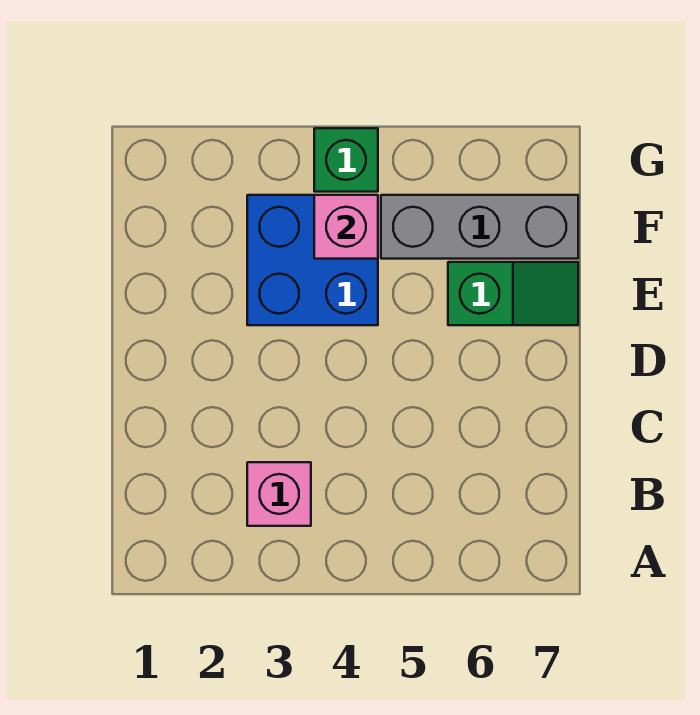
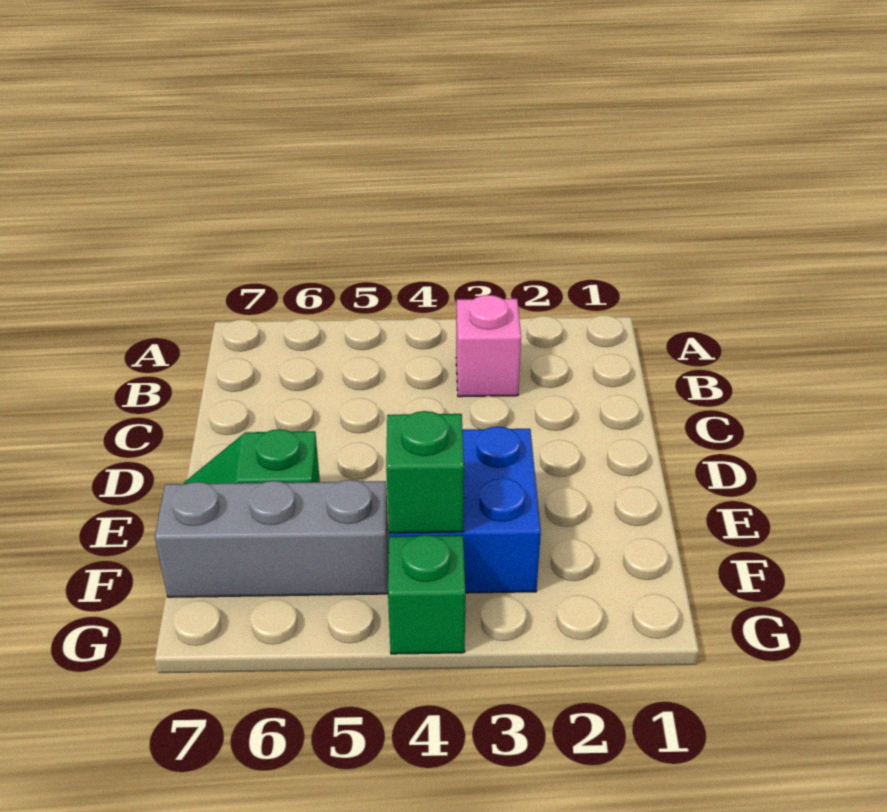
pink brick F4 level 2 -> green brick F4 level 2

